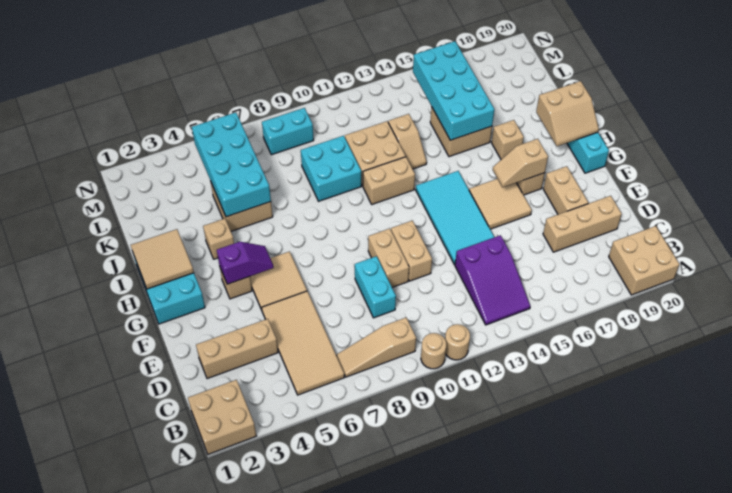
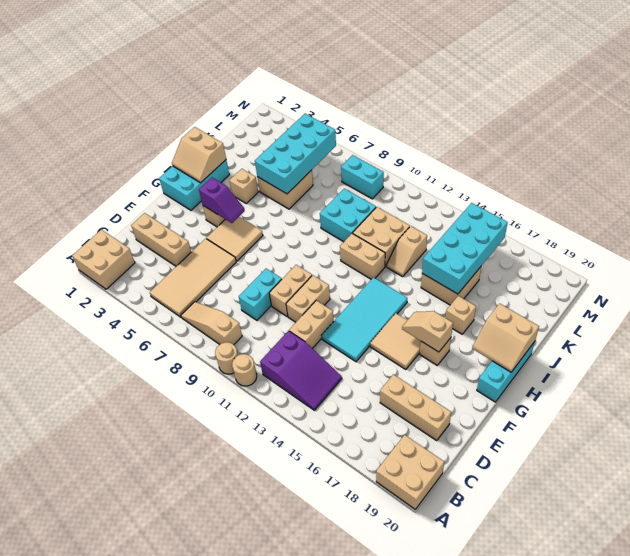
purple slope B13:D14 level 1 top D -> purple slope B12:C14 level 1 top 12
tan brick E18:F18 level 1 -> tan brick D12:E12 level 1
tan tile H1:I2 level 2 -> tan slope H1:I2 level 2 top I

